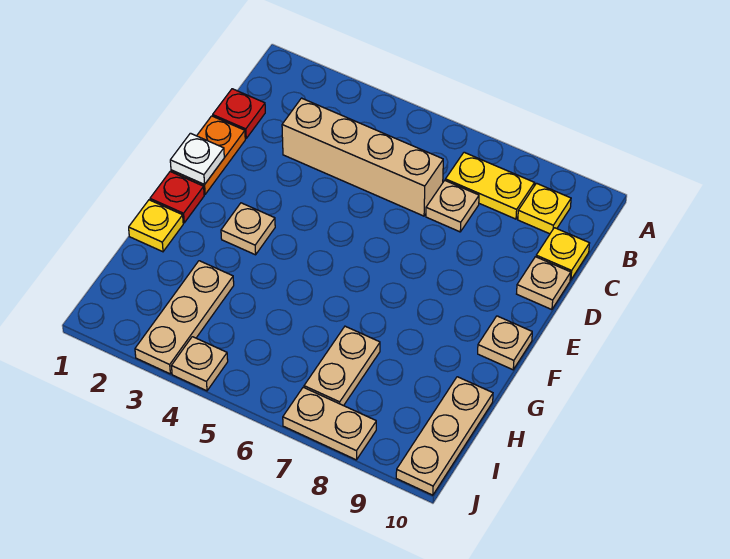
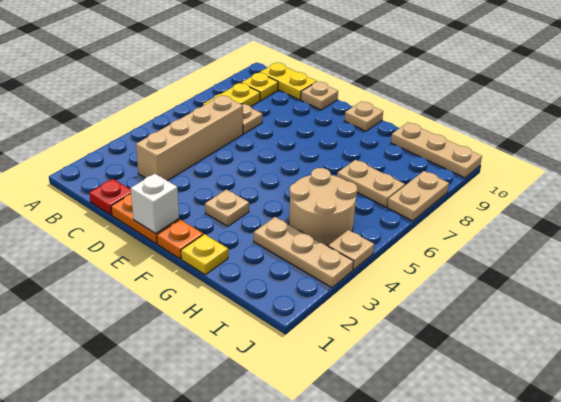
yellow plate C10 level 1 -> yellow plate B10:C10 level 1
white plate E1 level 2 -> white brick E1 level 2
red plate F1 level 1 -> orange plate F1 level 1
none -> tan round brick H4:I5 level 1

